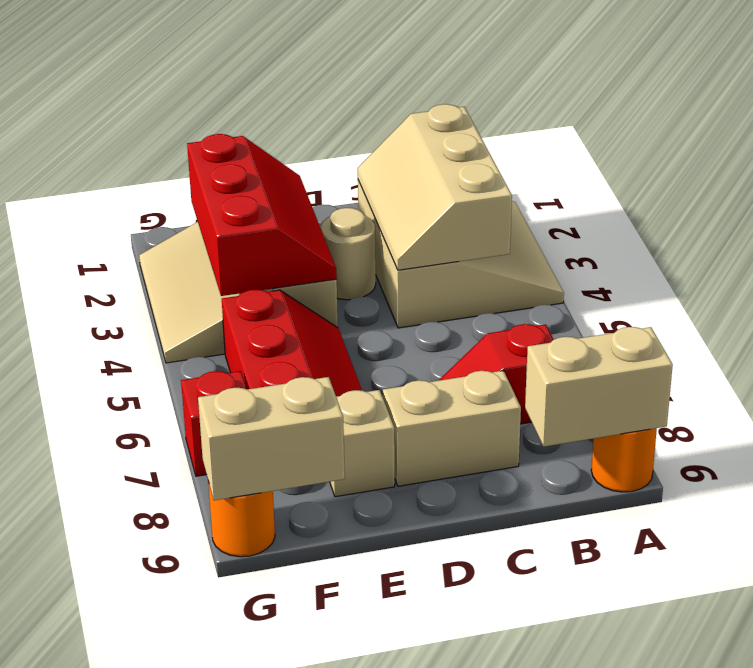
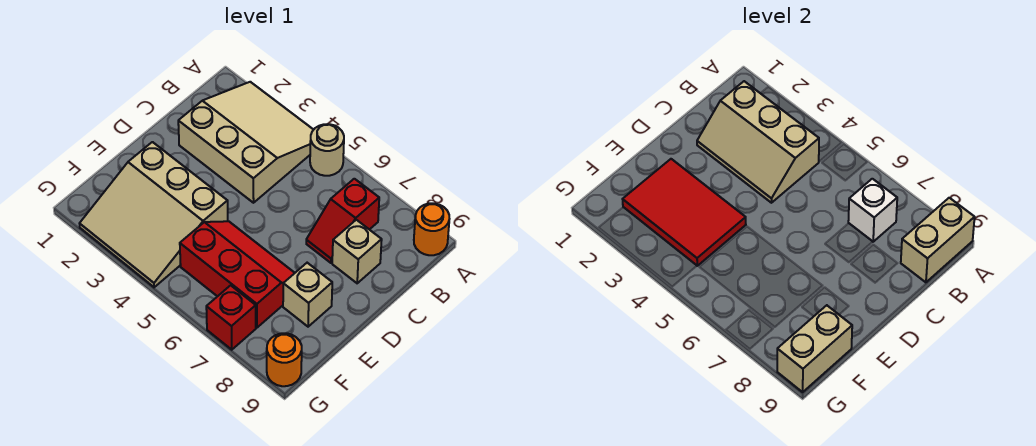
none -> white brick B7 level 2
tan brick C8:D8 level 1 -> tan brick C8 level 1
tan round brick D3 level 1 -> tan round brick A5 level 1
red slope E2:F4 level 2 top F -> red tile E2:F4 level 2

